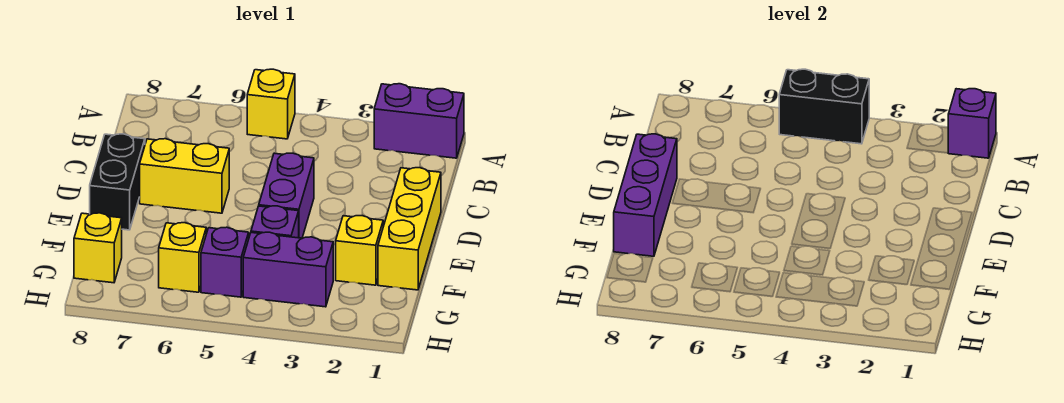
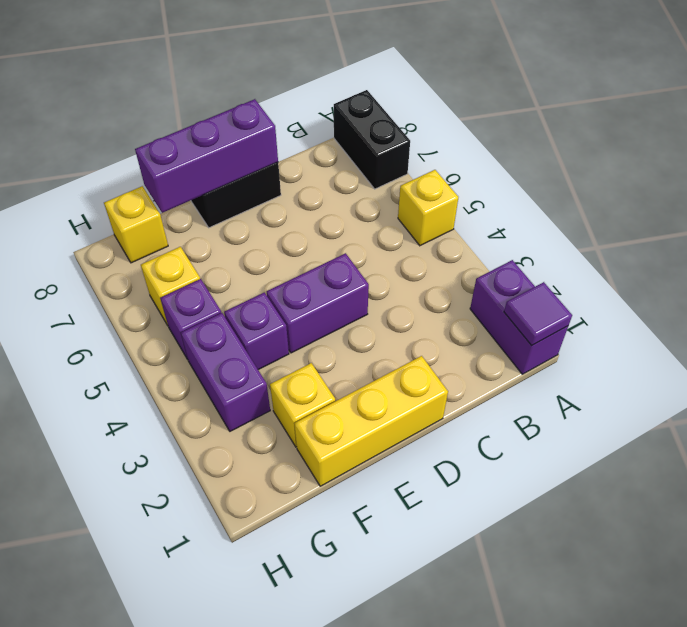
purple brick A1 level 2 -> purple tile A1 level 2
black brick A4:A5 level 2 -> black brick A7:A8 level 1
yellow brick D6:D7 level 1 -> none

